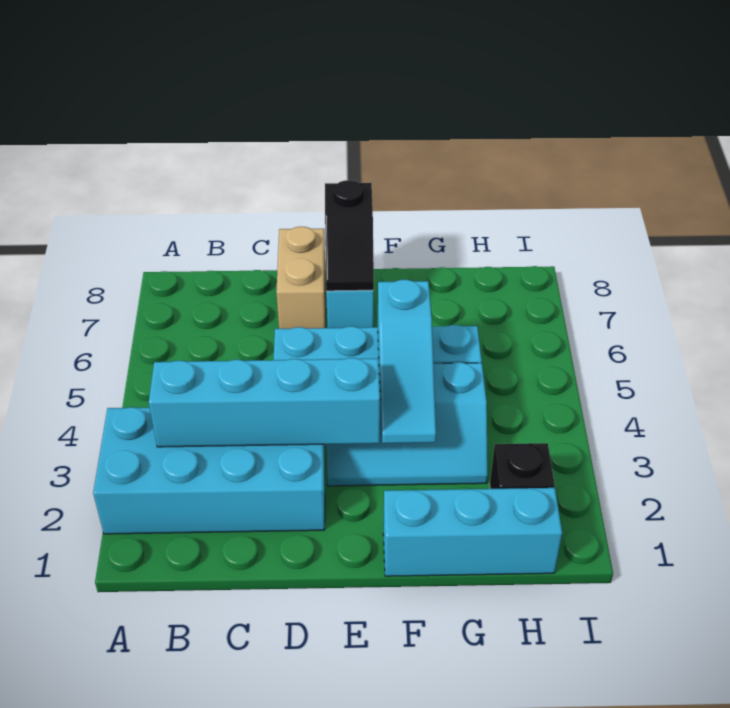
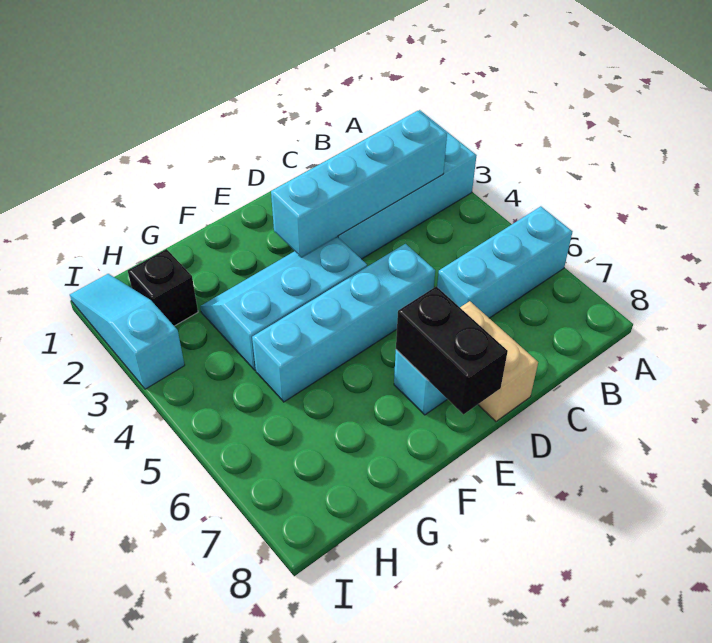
black slope E7:E8 level 2 top 8 -> black brick E7:E8 level 2
cyan brick F1:H1 level 1 -> cyan brick A6:C6 level 1
cyan slope F3:F5 level 2 top 5 -> cyan slope I1:I3 level 1 top 3

